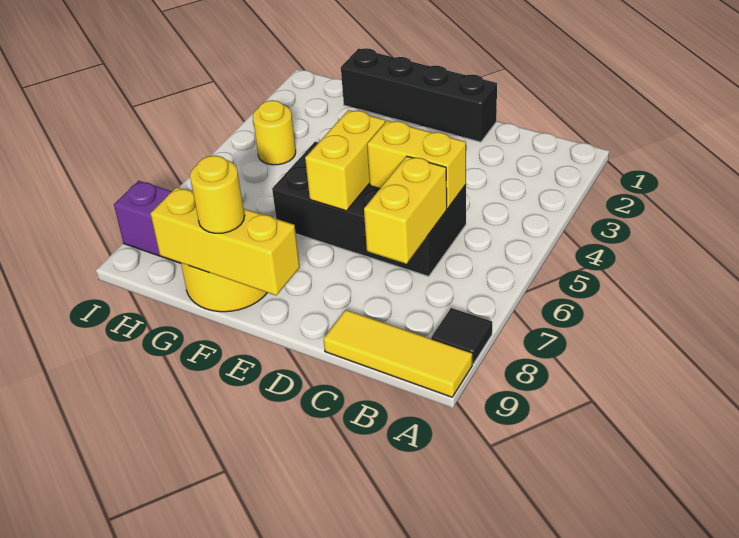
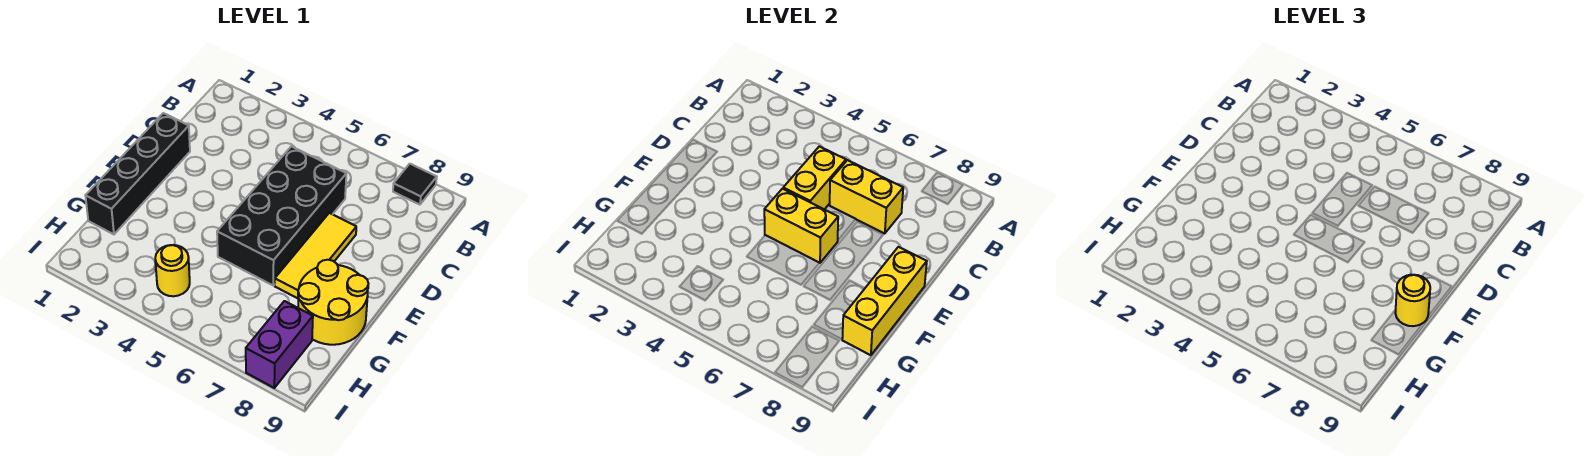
yellow tile A9:C9 level 1 -> yellow tile D7:F7 level 1

